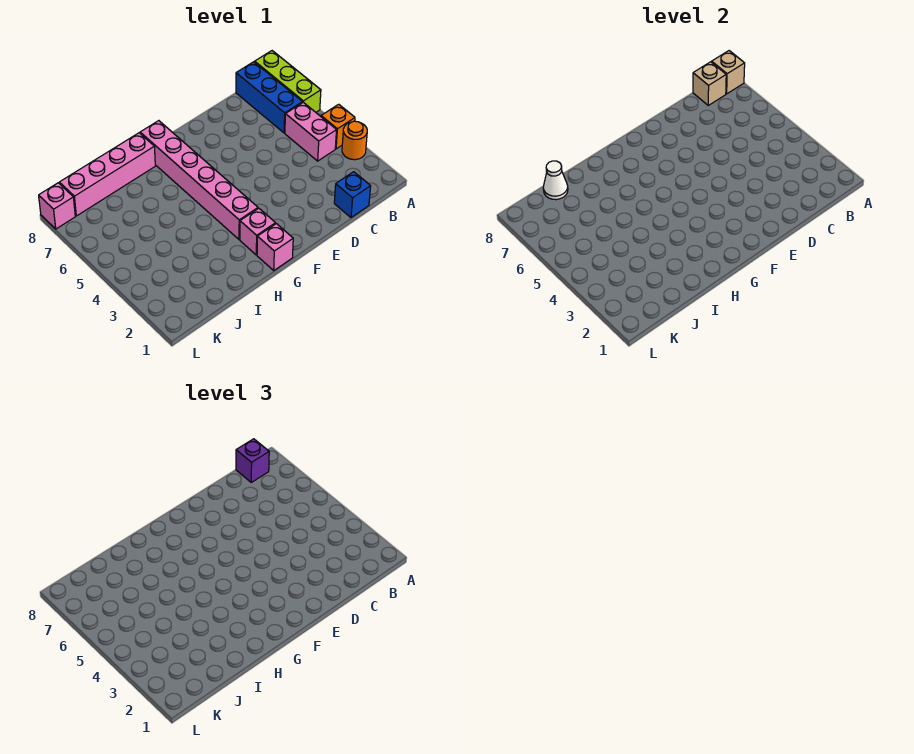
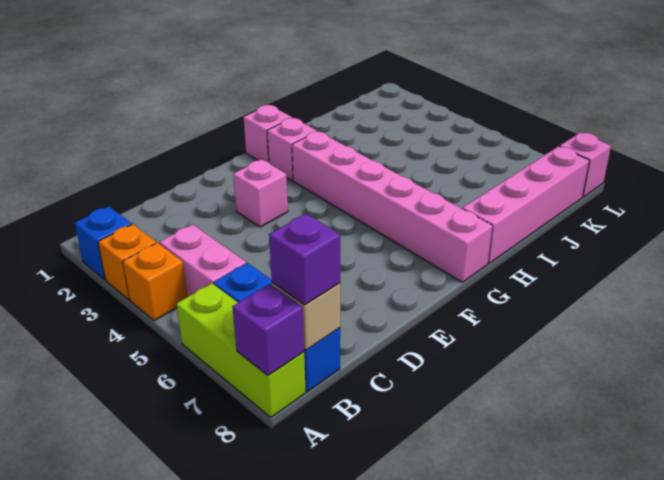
orange round brick A3 level 1 -> orange brick A3 level 1
tan brick A8 level 2 -> purple brick A8 level 2
blue brick C1 level 1 -> blue brick A2 level 1
none -> pink brick E3 level 1
white cone J8 level 2 -> none

